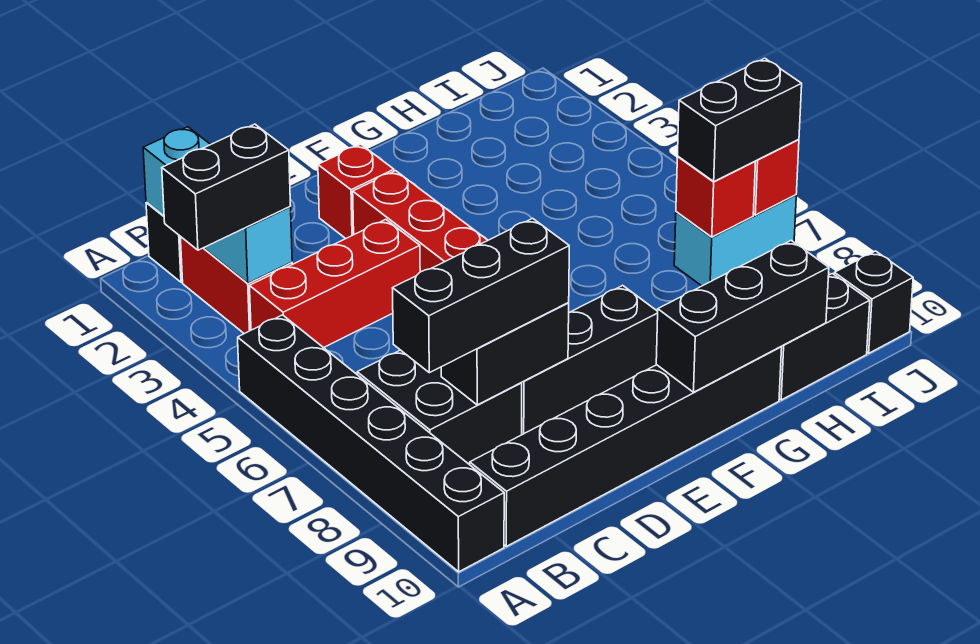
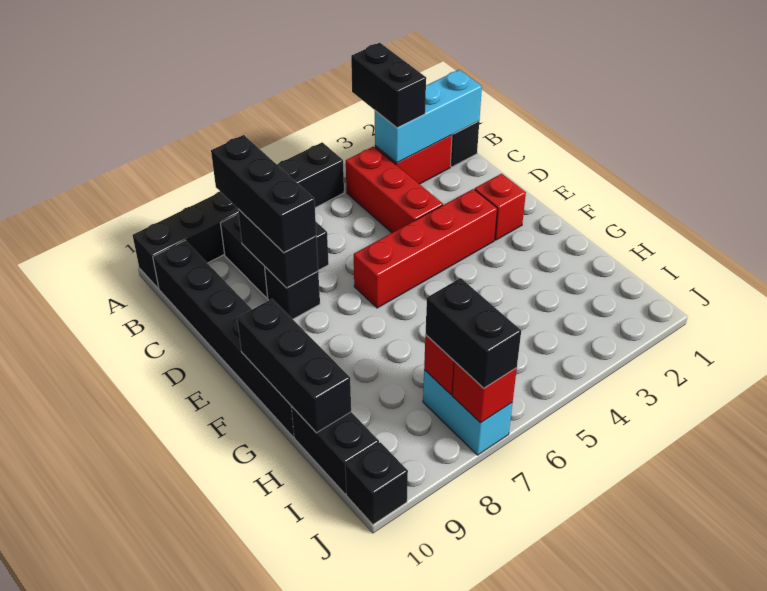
black brick D8:F8 level 1 -> black brick D8 level 1

